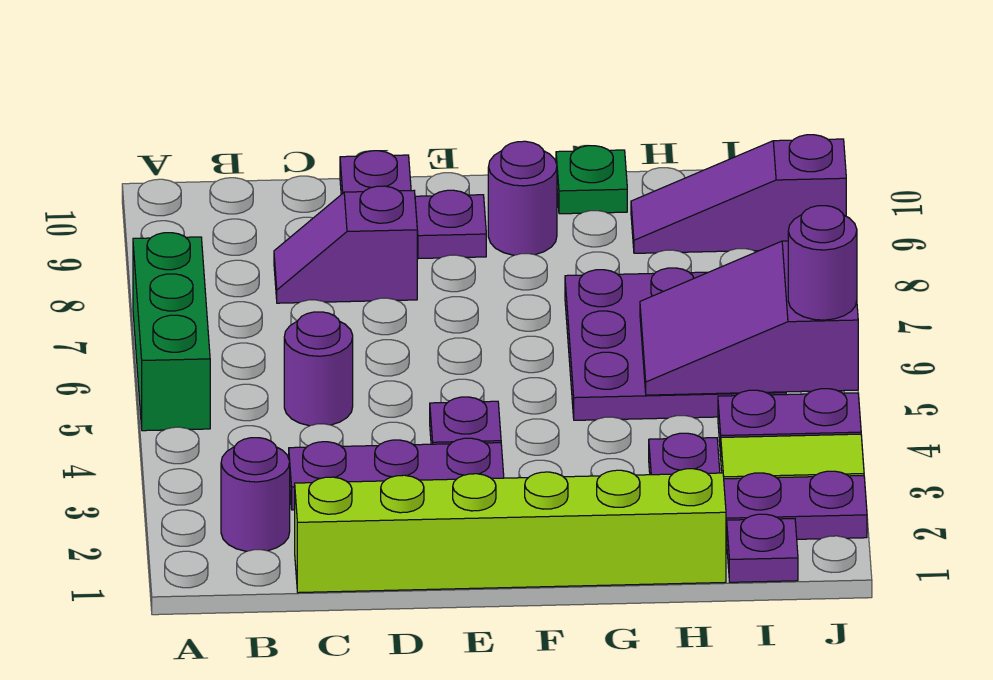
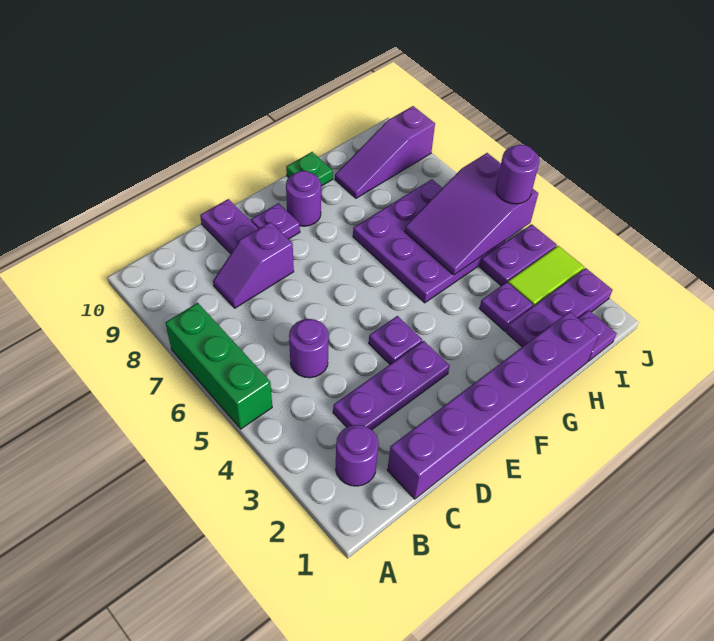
lime brick C1:H1 level 1 -> purple brick C1:H1 level 1

